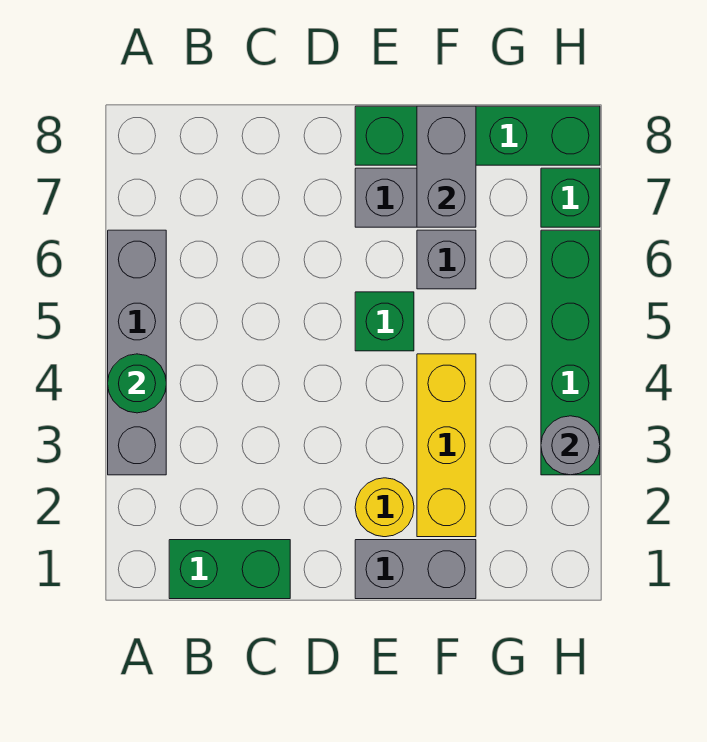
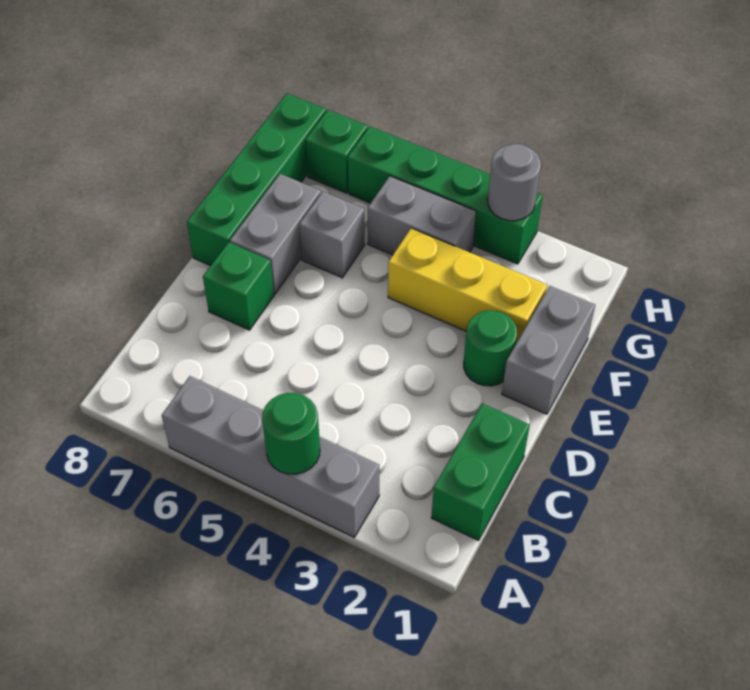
yellow round brick E2 level 1 -> green round brick E2 level 1
green brick E5 level 1 -> green brick D7 level 1
grey brick F7:F8 level 2 -> grey brick G4:G5 level 1

